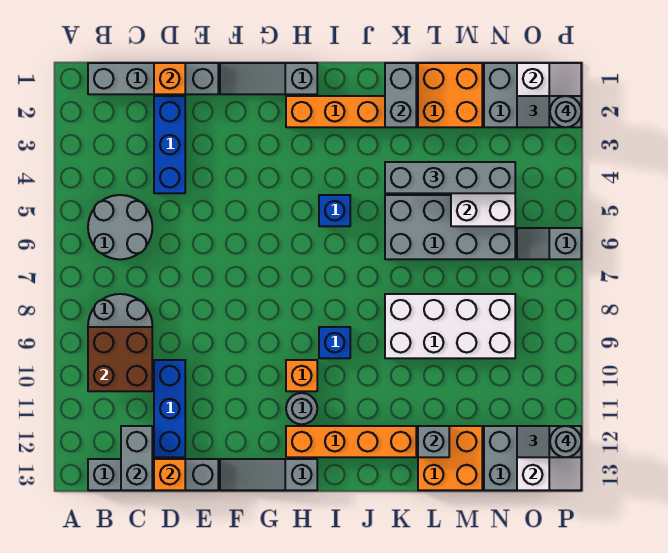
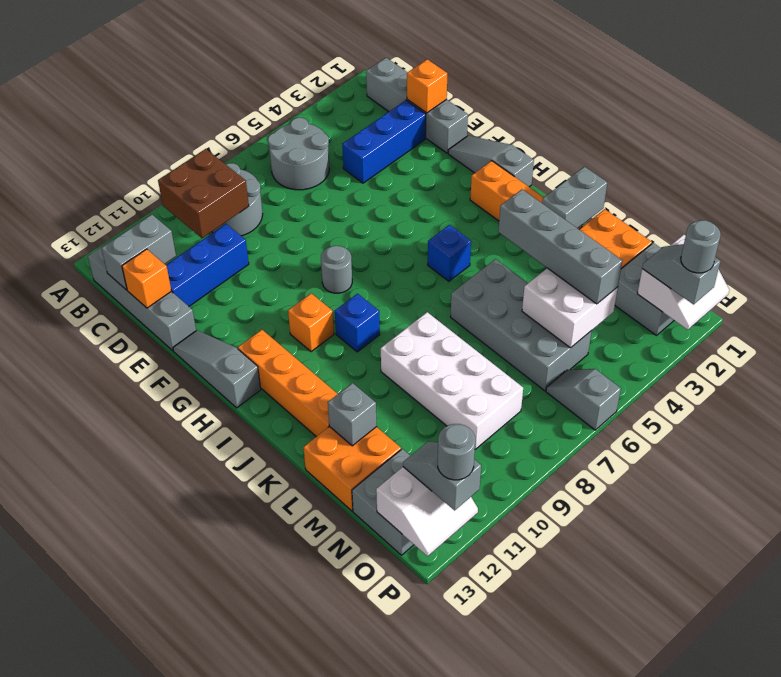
grey round brick H11 level 1 -> grey round brick G8 level 1

